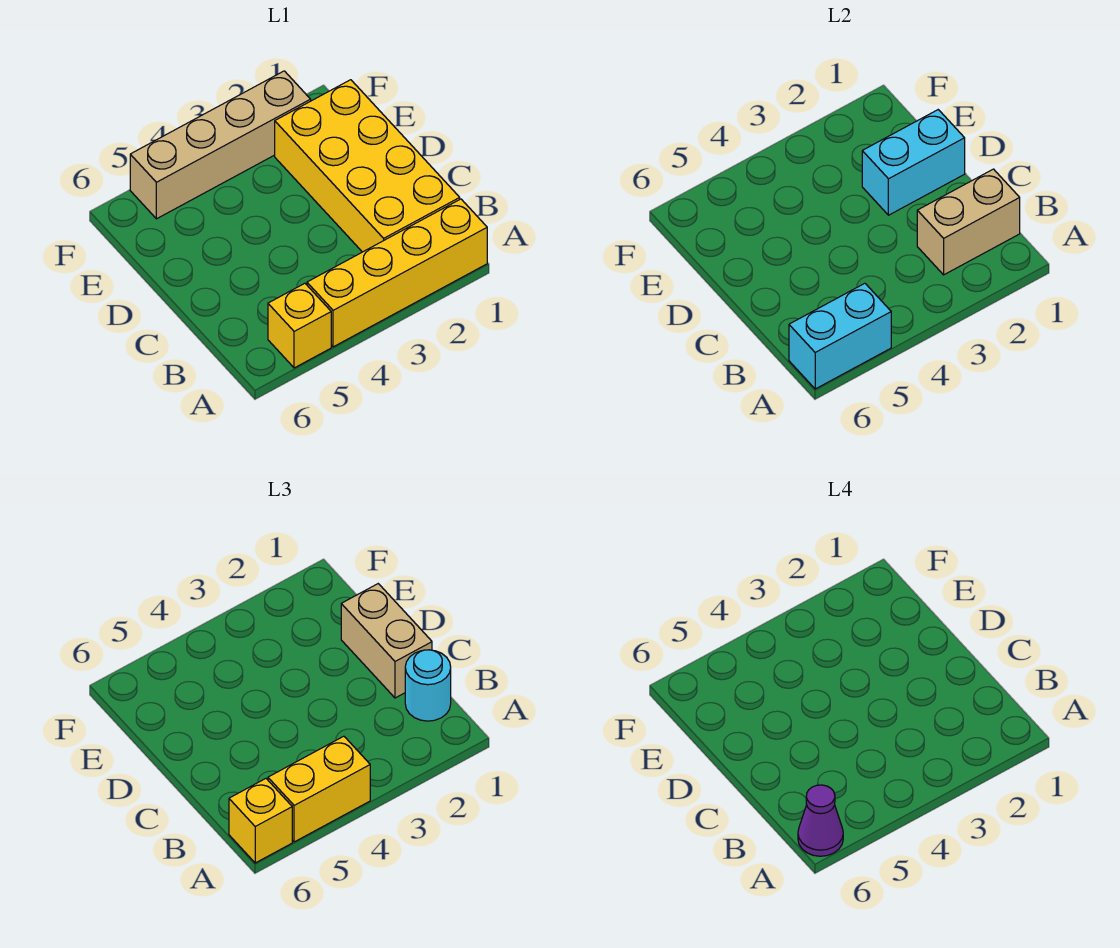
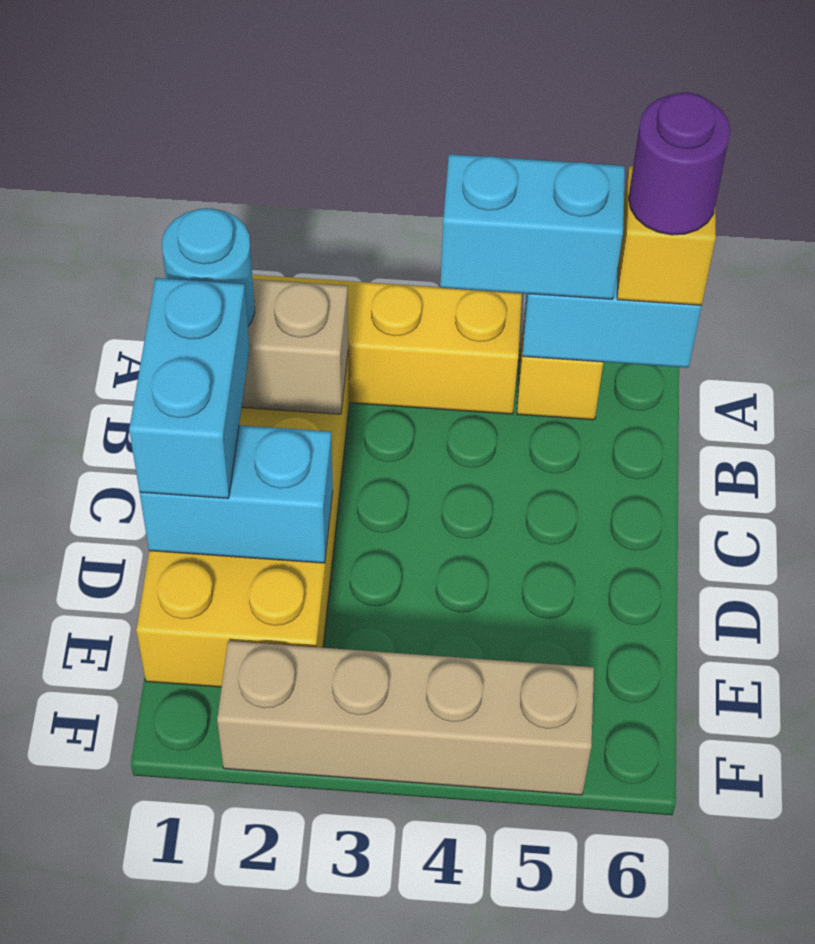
yellow brick A4:A5 level 3 -> cyan brick A4:A5 level 3
purple cone A6 level 4 -> purple round brick A6 level 4
tan brick C1:D1 level 3 -> cyan brick C1:D1 level 3

